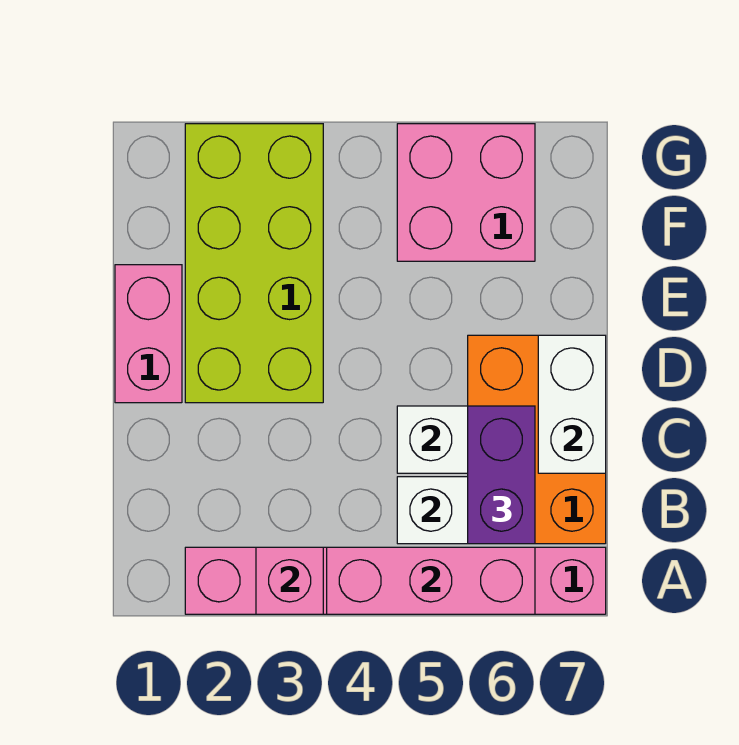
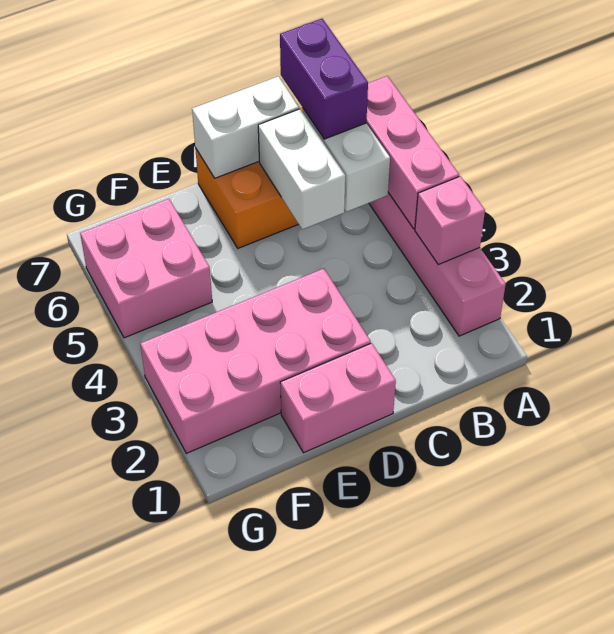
purple brick B6:C6 level 3 -> purple brick B6:B7 level 3
lime brick D2:G3 level 1 -> pink brick D2:G3 level 1

